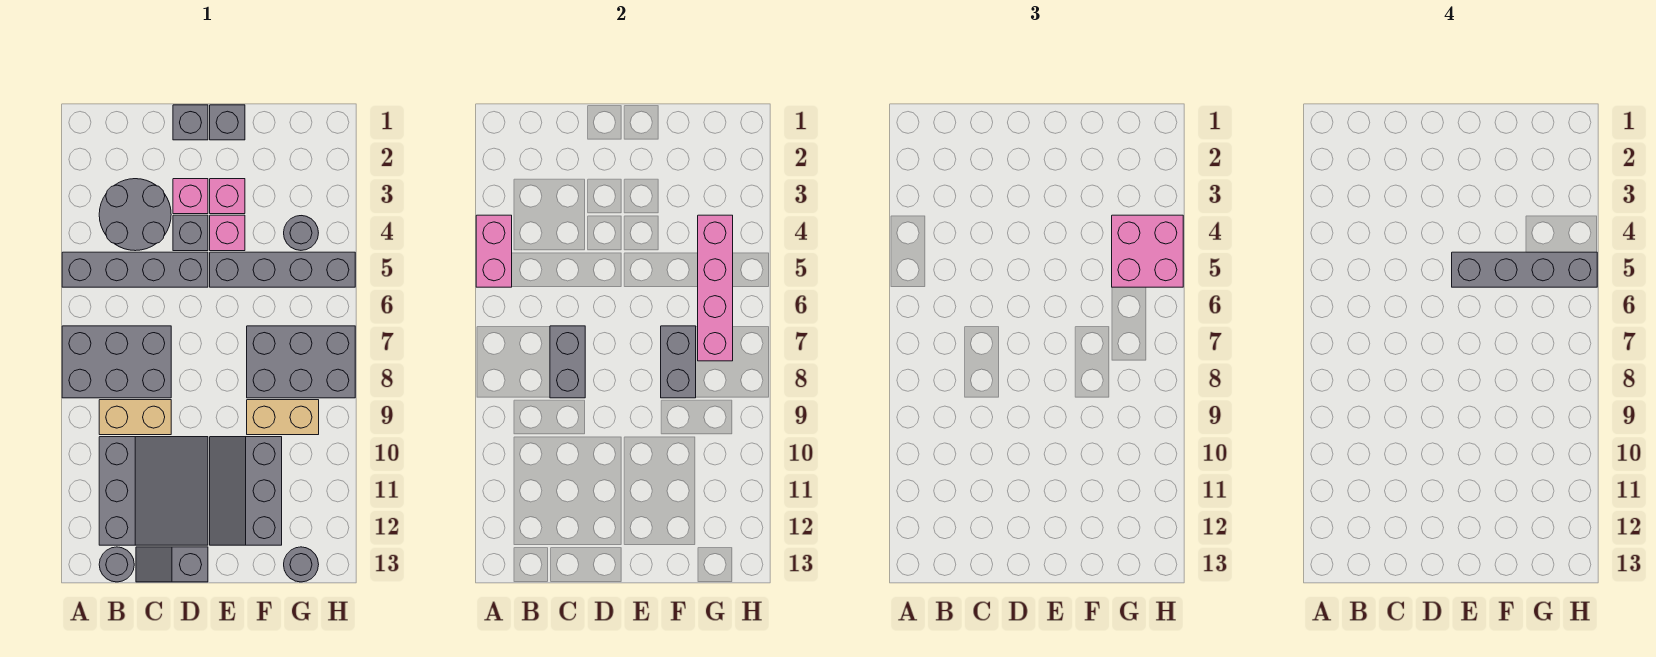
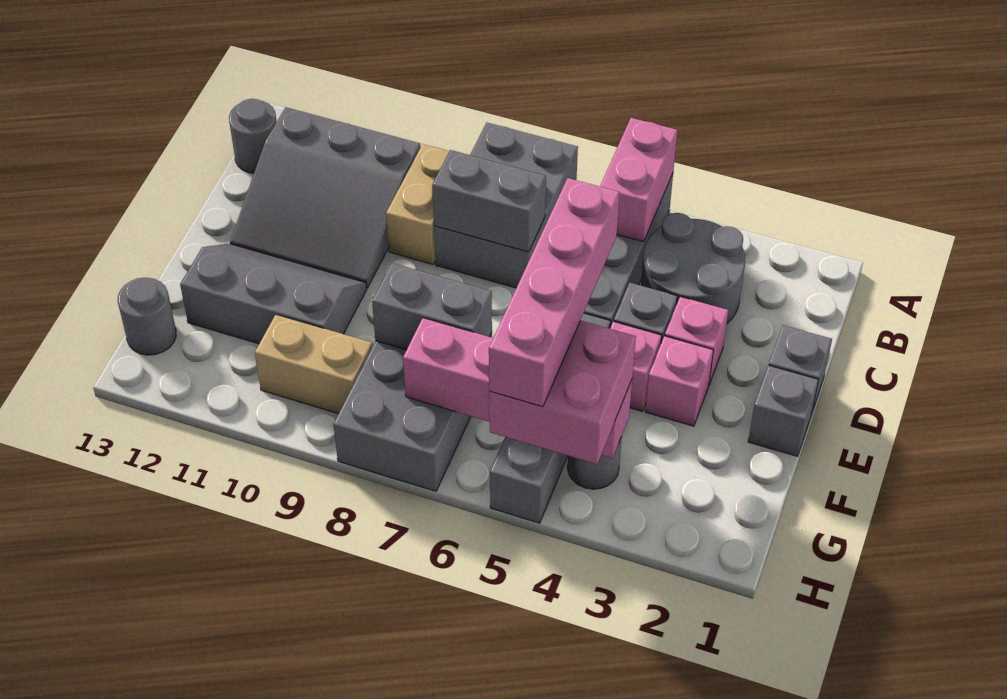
pink brick A4:A5 level 2 -> pink brick A5:B5 level 2
grey slope C13:D13 level 1 top D -> none
grey brick E5:H5 level 4 -> pink brick E5:H5 level 4
tan brick F9:G9 level 1 -> tan brick G9:G10 level 1

